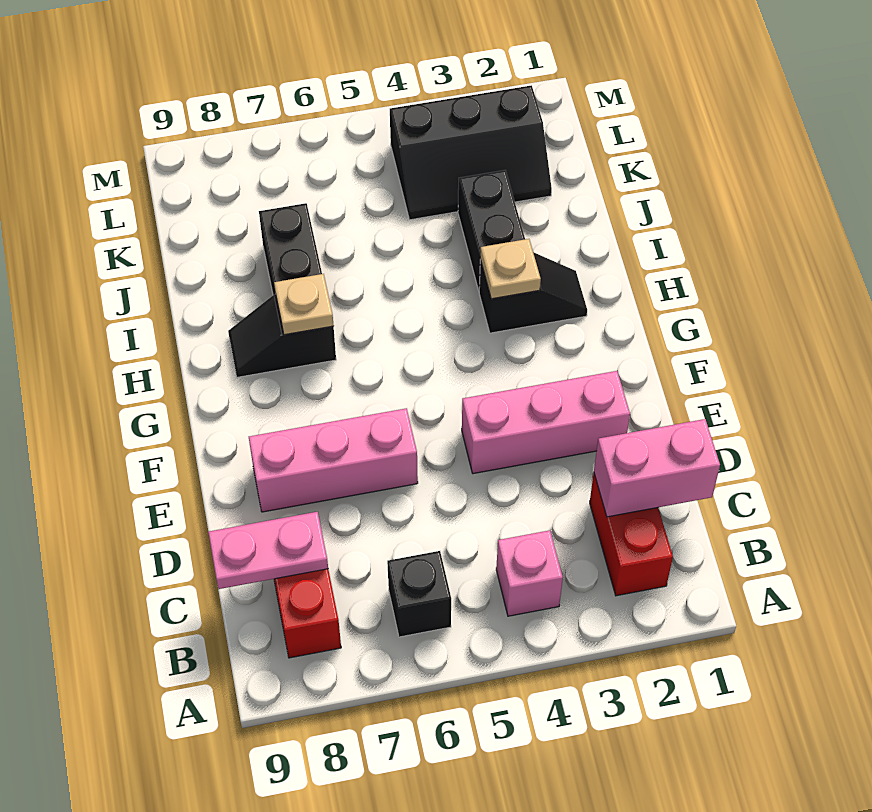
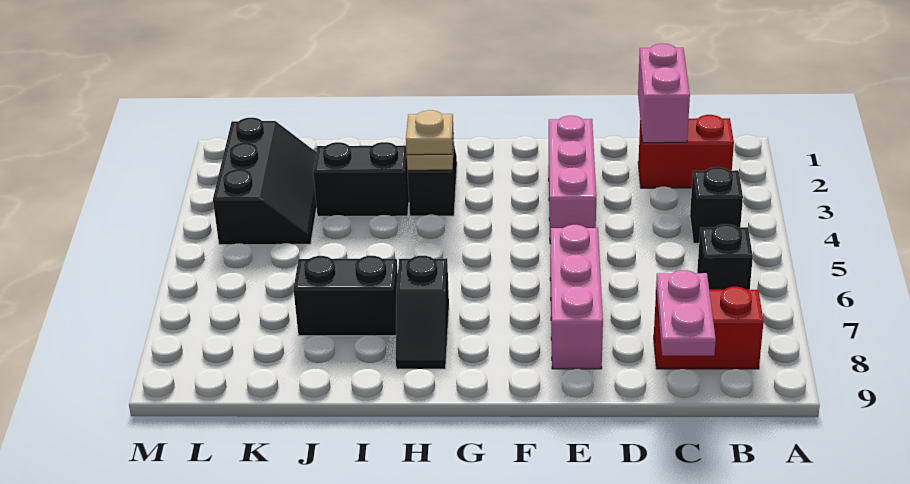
pink brick B4 level 1 -> black brick B4 level 1
tan plate H7 level 2 -> tan plate H3 level 3

